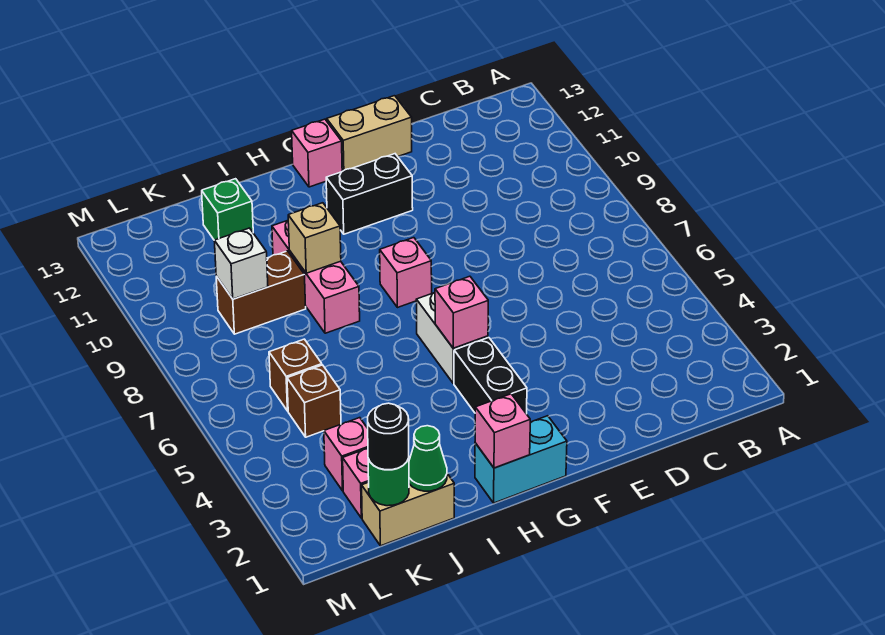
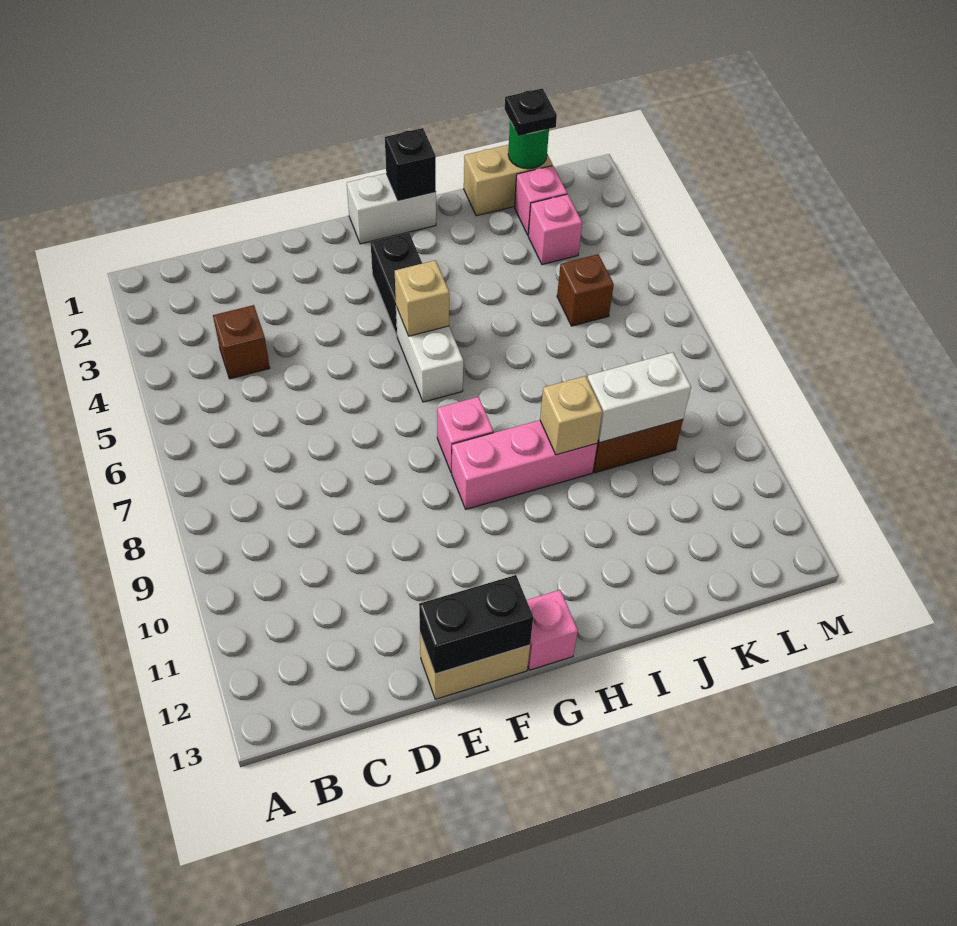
black brick F11:G11 level 1 -> black brick E13:F13 level 2
cyan brick G1:H1 level 1 -> white brick G1:H1 level 1
pink brick G5 level 2 -> tan brick G5 level 2
pink brick H1 level 2 -> black brick H1 level 2
pink brick I8:I10 level 1 -> pink brick G9:I9 level 1
green cone J1 level 2 -> none
green brick J12 level 1 -> none
black round brick K1 level 3 -> black plate K1 level 3
brown brick K6 level 1 -> brown brick C4 level 1
white brick K9 level 2 -> white brick J9:K9 level 2

